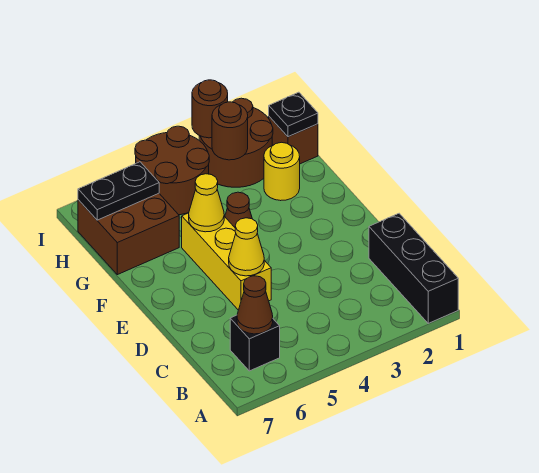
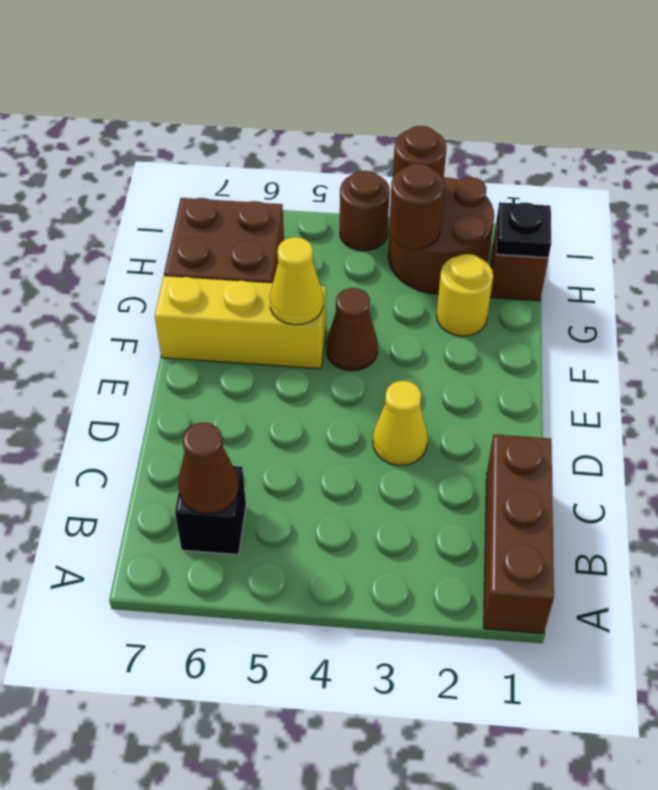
black brick A1:C1 level 1 -> brown brick A1:C1 level 1
yellow brick D5:F5 level 1 -> yellow brick F5:F7 level 1
yellow cone D5 level 2 -> yellow cone D3 level 1
brown round brick H4:I5 level 1 -> brown round brick I4 level 1
black plate H6:H7 level 2 -> none

